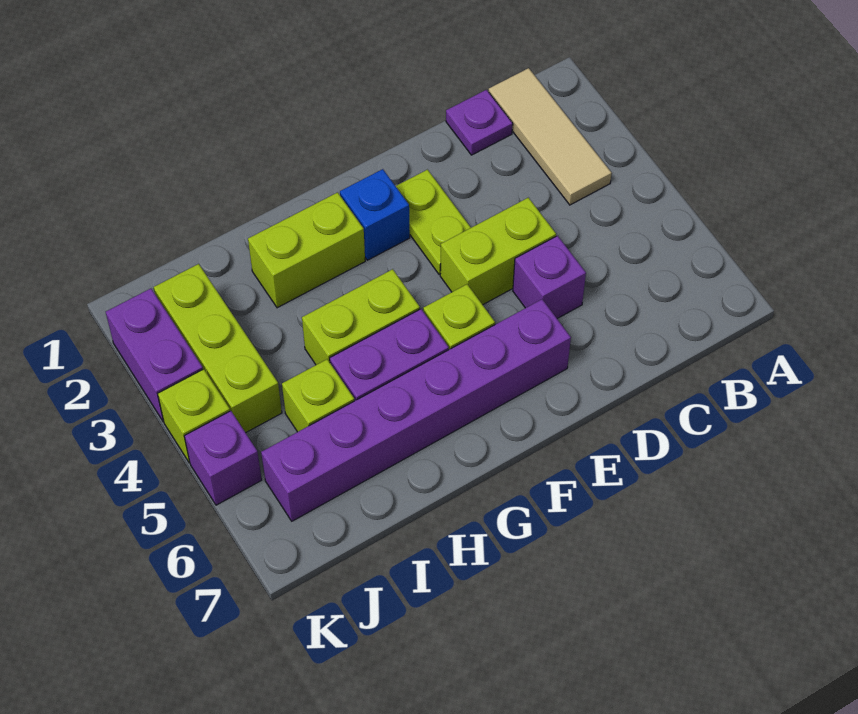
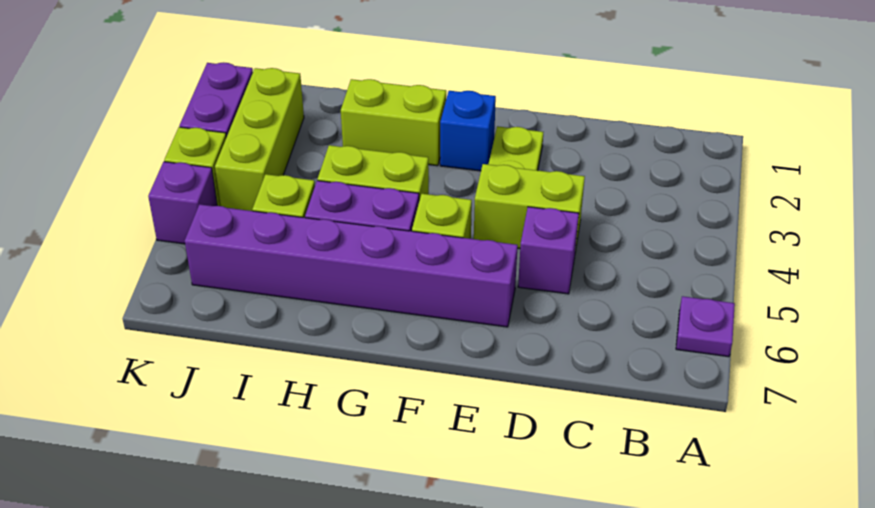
tan tile B1:B3 level 1 -> none
purple plate C1 level 1 -> purple plate A6 level 1

